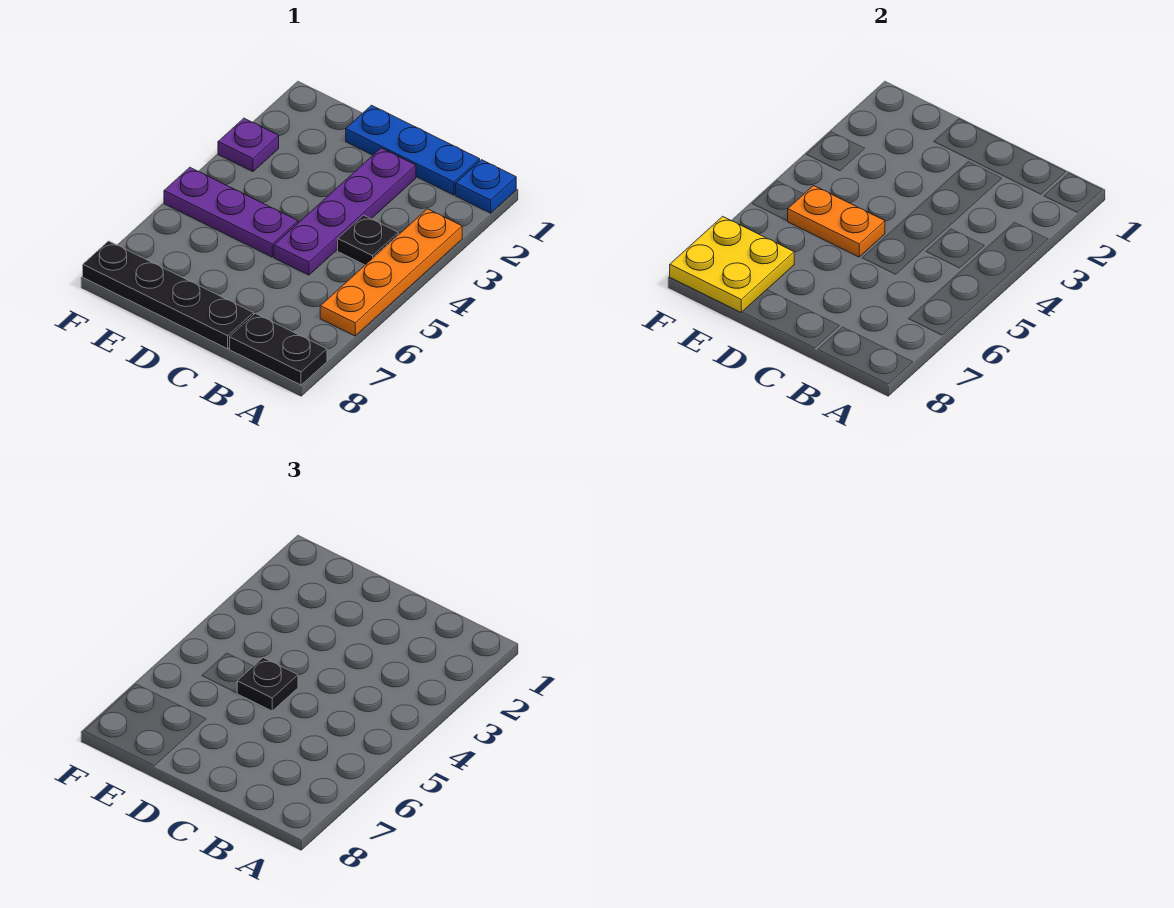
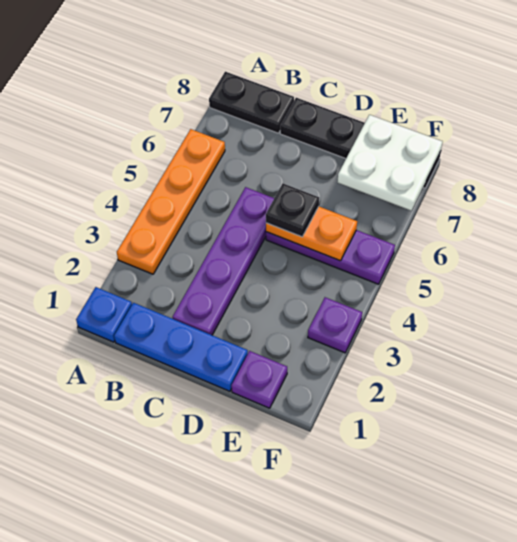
black plate B4 level 1 -> none
none -> purple plate E1 level 1
yellow plate E7:F8 level 2 -> white plate E7:F8 level 2

